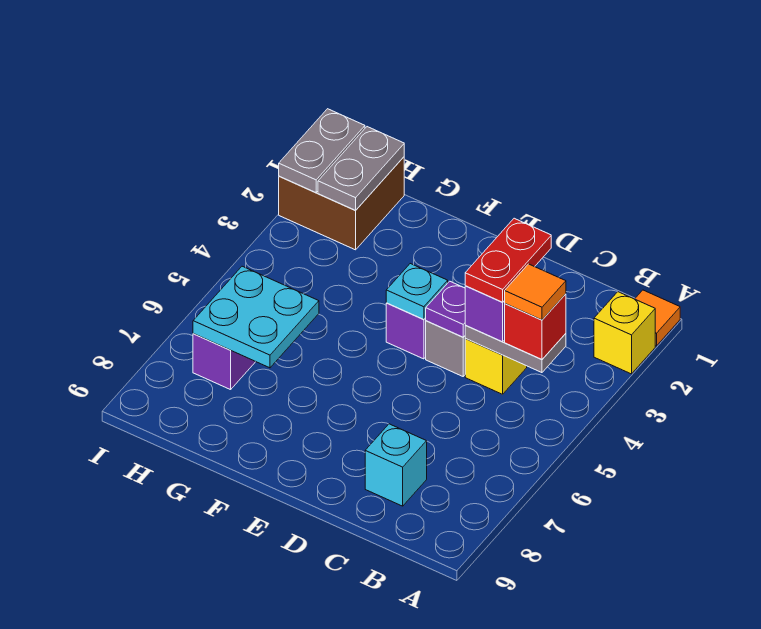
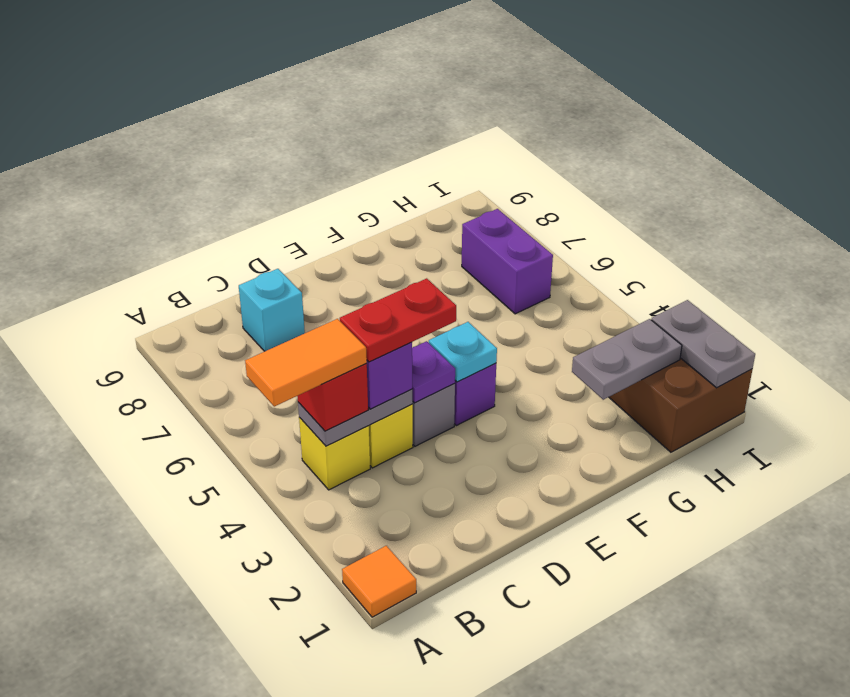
yellow brick A2 level 1 -> yellow brick B4 level 1
orange tile B4 level 4 -> orange tile A4:B4 level 4
red plate C3:C4 level 4 -> red plate C4:D4 level 4
cyan plate G6:H7 level 2 -> none
grey plate H1:H2 level 2 -> grey plate G2:H2 level 2

